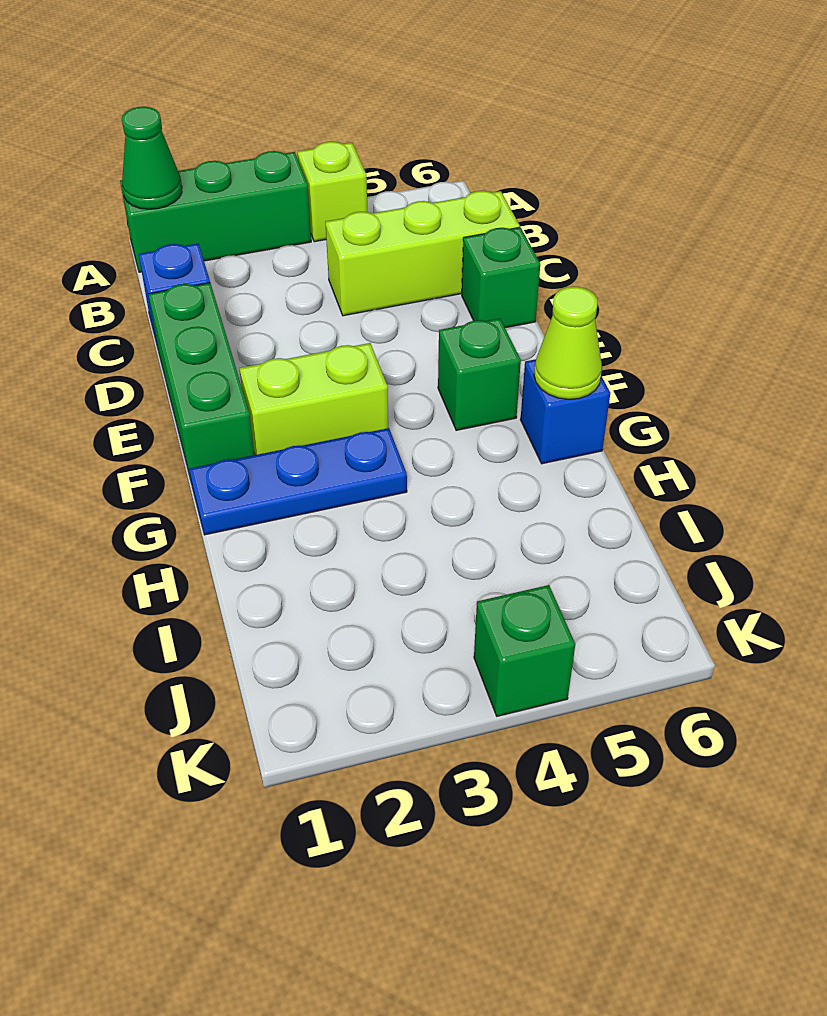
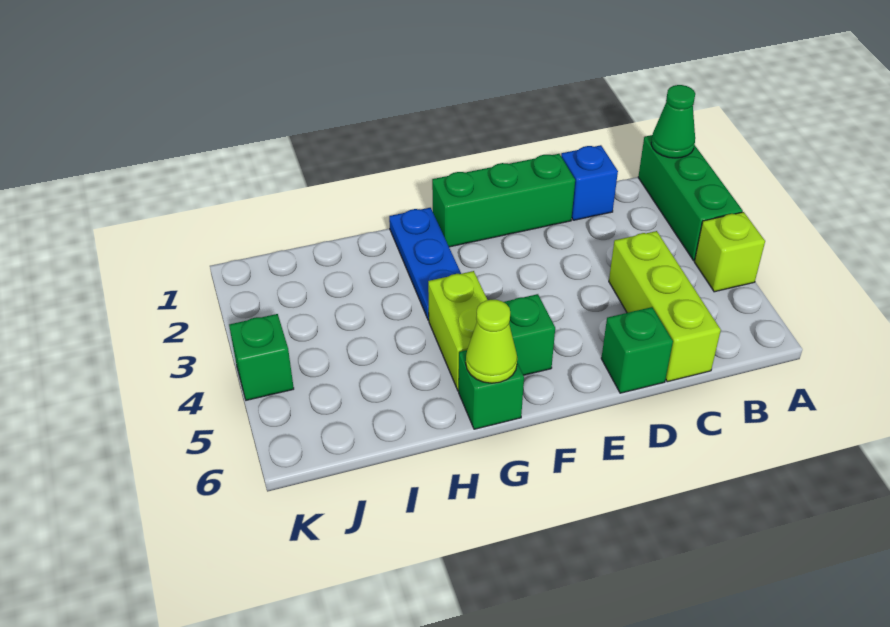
lime brick F2:F3 level 1 -> lime brick G4:G5 level 1
blue brick G6 level 1 -> green brick G6 level 1

